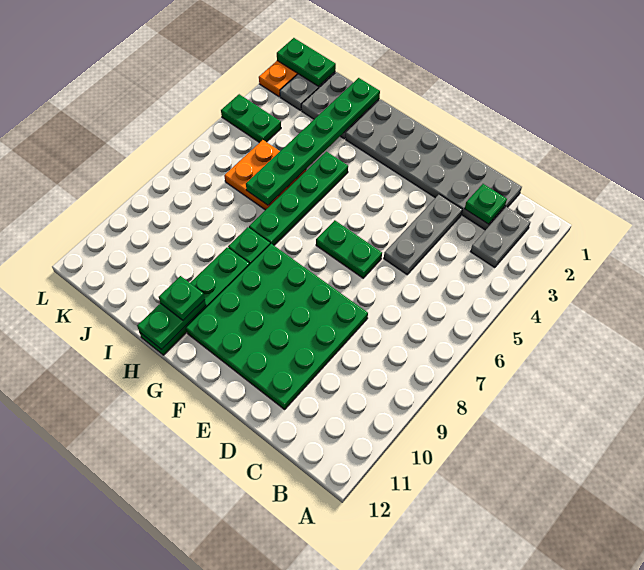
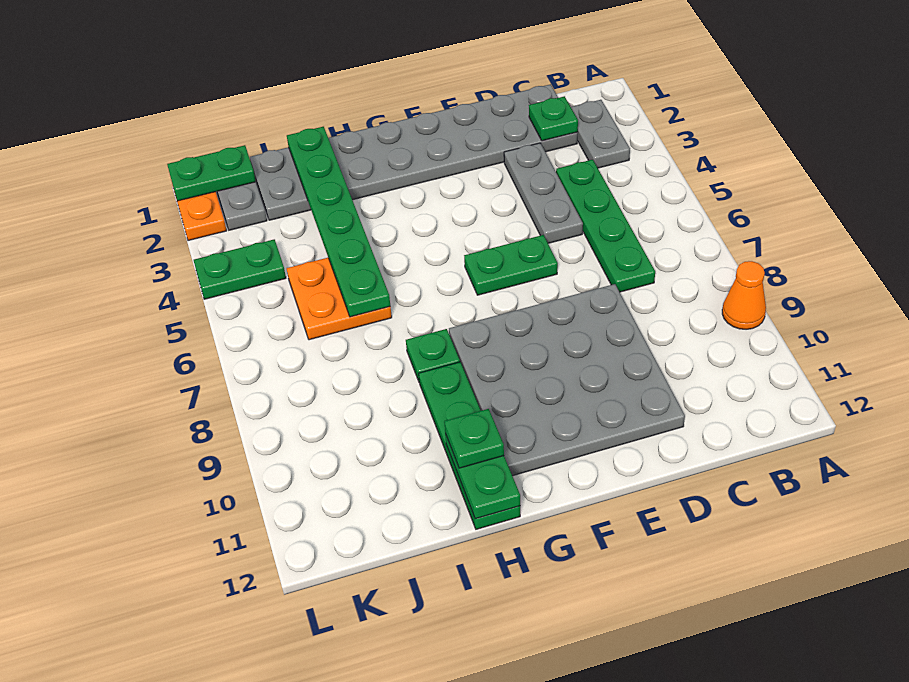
none -> orange cone A9 level 1
green plate D8:G11 level 1 -> grey plate D8:G11 level 1
green plate H4:H7 level 1 -> green plate C4:C7 level 1

